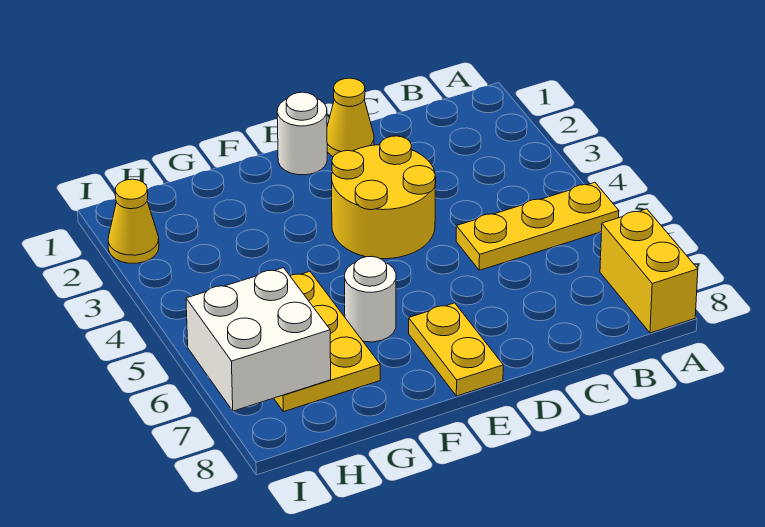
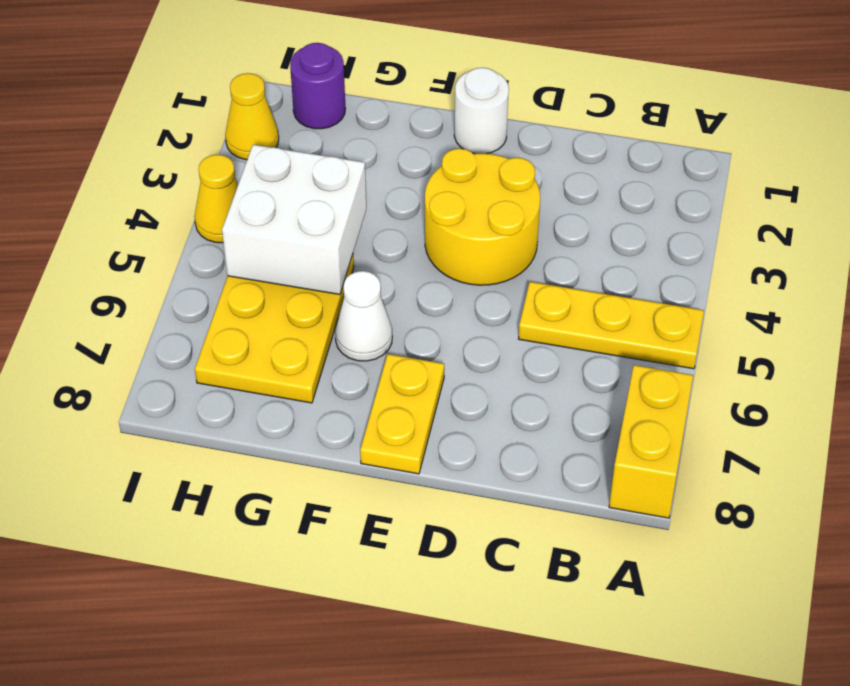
yellow cone D1 level 1 -> yellow cone I4 level 1
white round brick F6 level 1 -> white cone F6 level 1
none -> purple round brick H1 level 1
white brick H6:I7 level 2 -> white brick G4:H5 level 2

